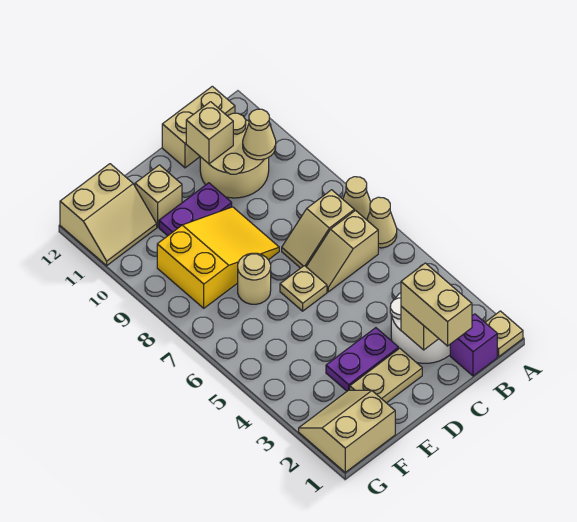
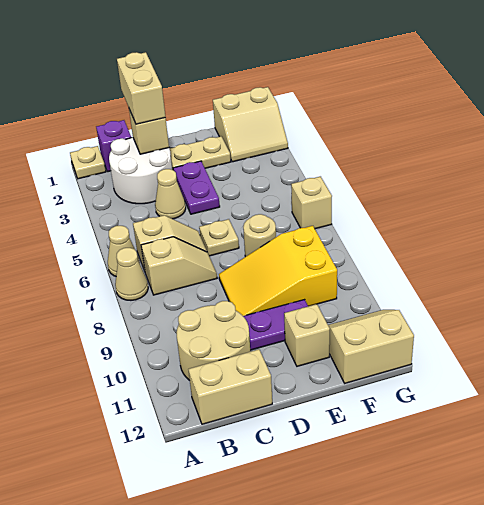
tan cone B10 level 2 -> tan cone C4 level 1
tan brick C11 level 2 -> tan brick G6 level 1
purple plate D3:E3 level 1 -> purple plate D3:D4 level 1

